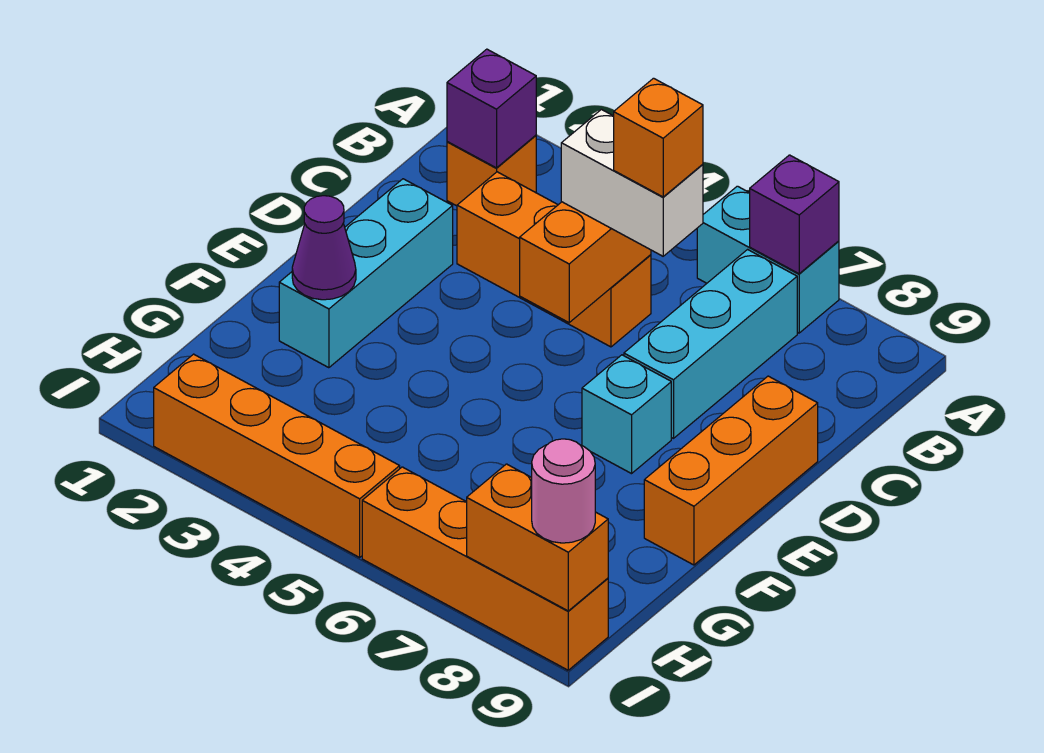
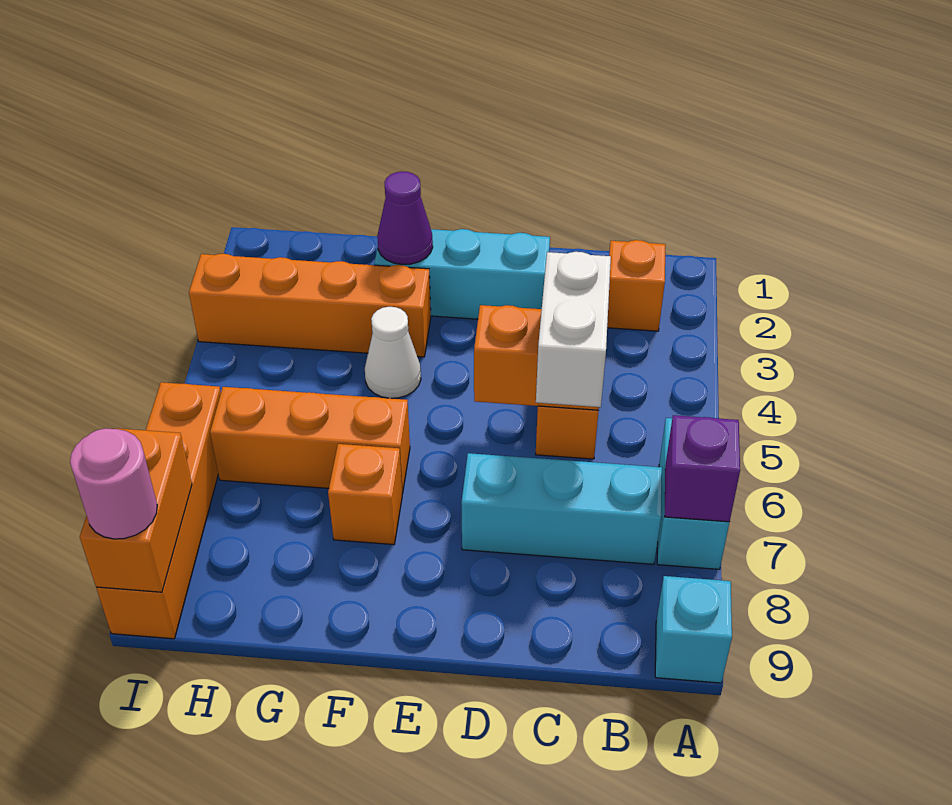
purple brick B2 level 2 -> none
orange brick C6 level 4 -> orange brick F7 level 1
orange brick D9:F9 level 1 -> orange brick F6:H6 level 1
cyan brick E7 level 1 -> cyan brick A9 level 1
none -> white cone F4 level 1
orange brick I2:I5 level 1 -> orange brick F3:I3 level 1

